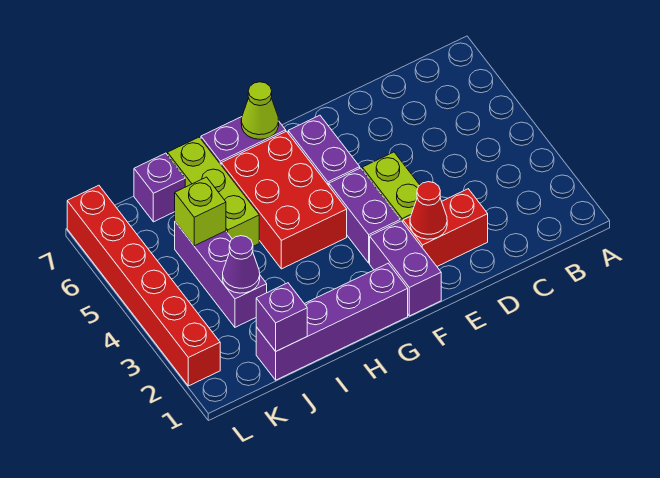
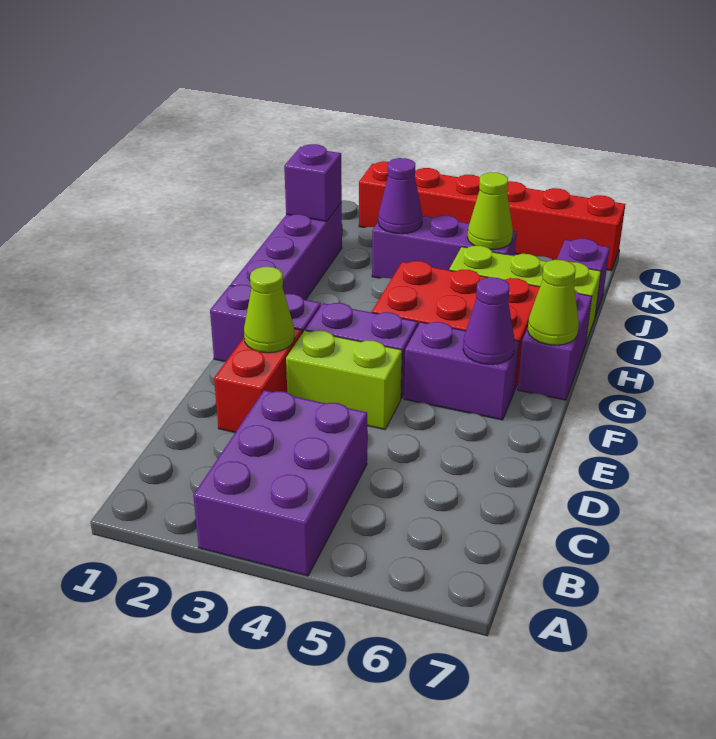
none -> purple brick A3:C4 level 1
red cone E2 level 2 -> lime cone E2 level 2
none -> purple cone F6 level 2
lime brick J5 level 2 -> lime cone J5 level 2

